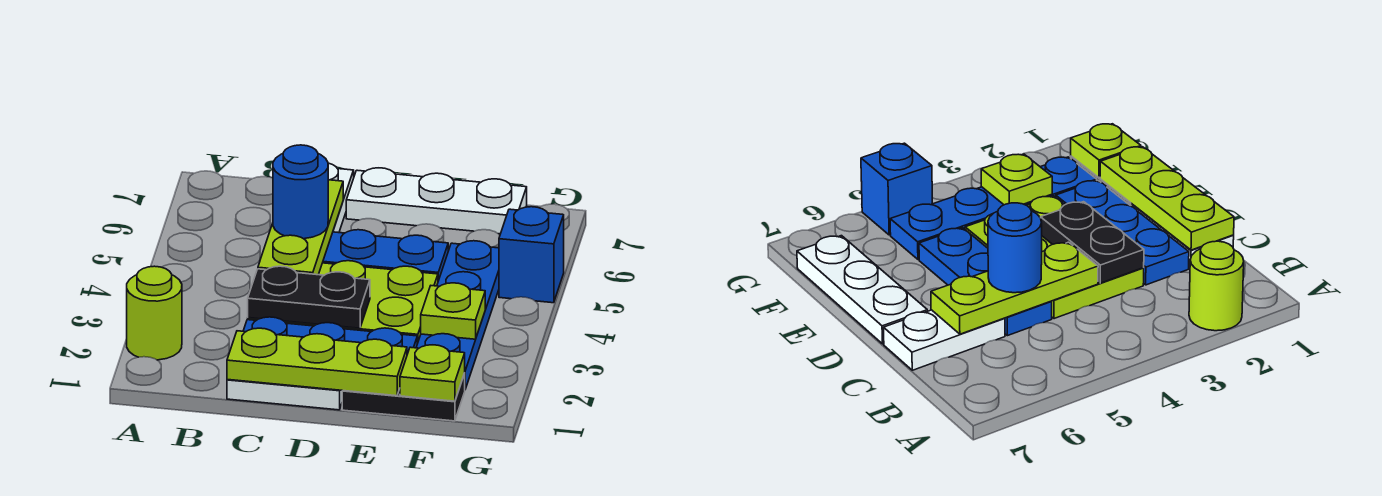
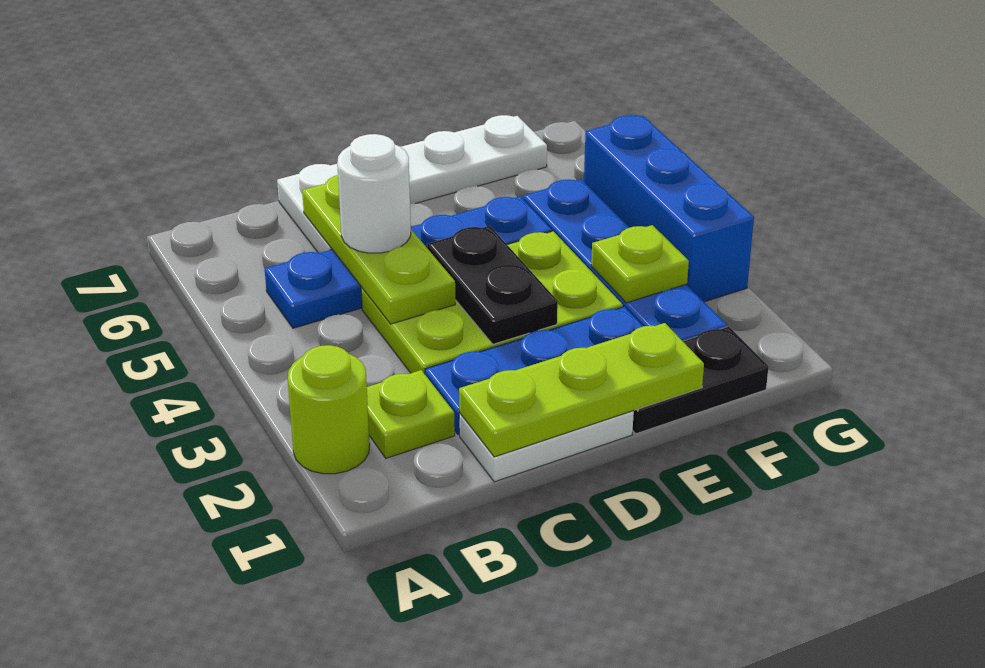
black plate C3:D3 level 2 -> black plate D3:D4 level 2
blue plate C5:E5 level 1 -> blue plate B5:E5 level 1
blue round brick C5 level 3 -> white round brick C5 level 3
lime plate F1 level 2 -> lime plate B2 level 1
blue brick G5 level 1 -> blue brick G3:G5 level 1

